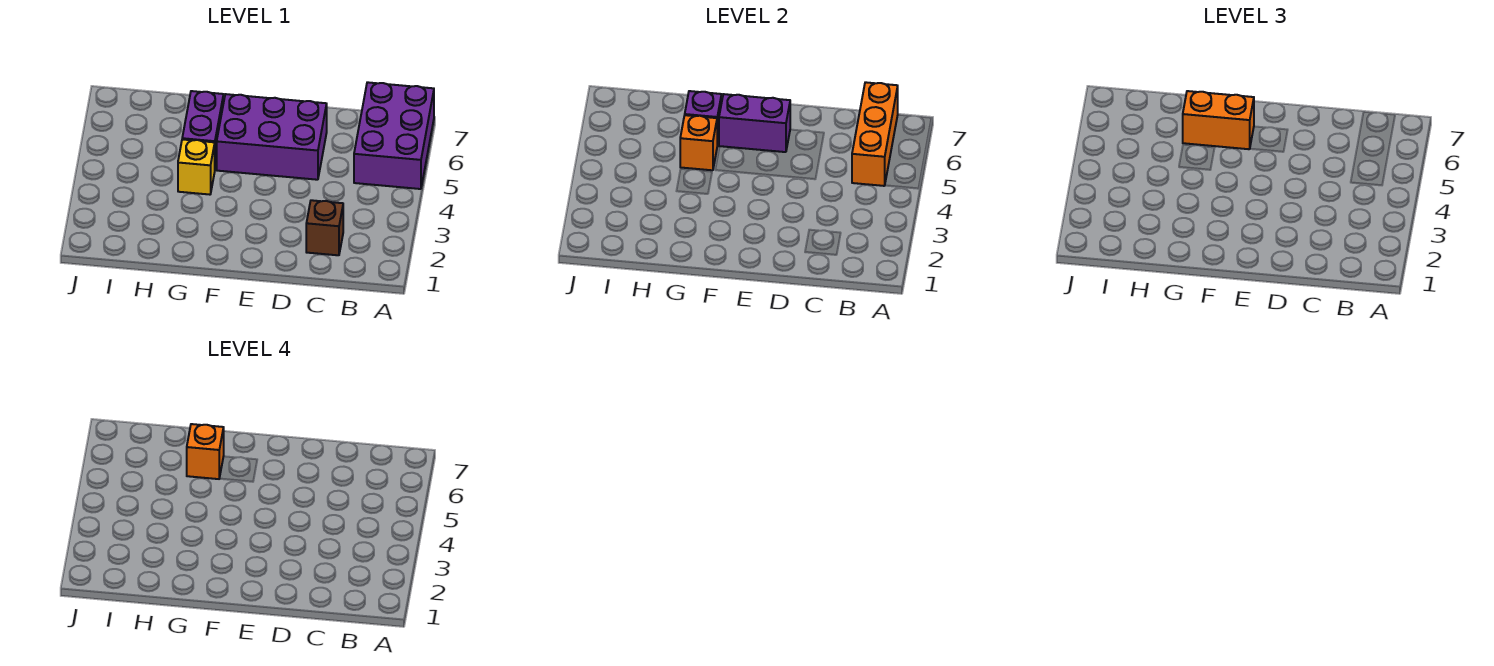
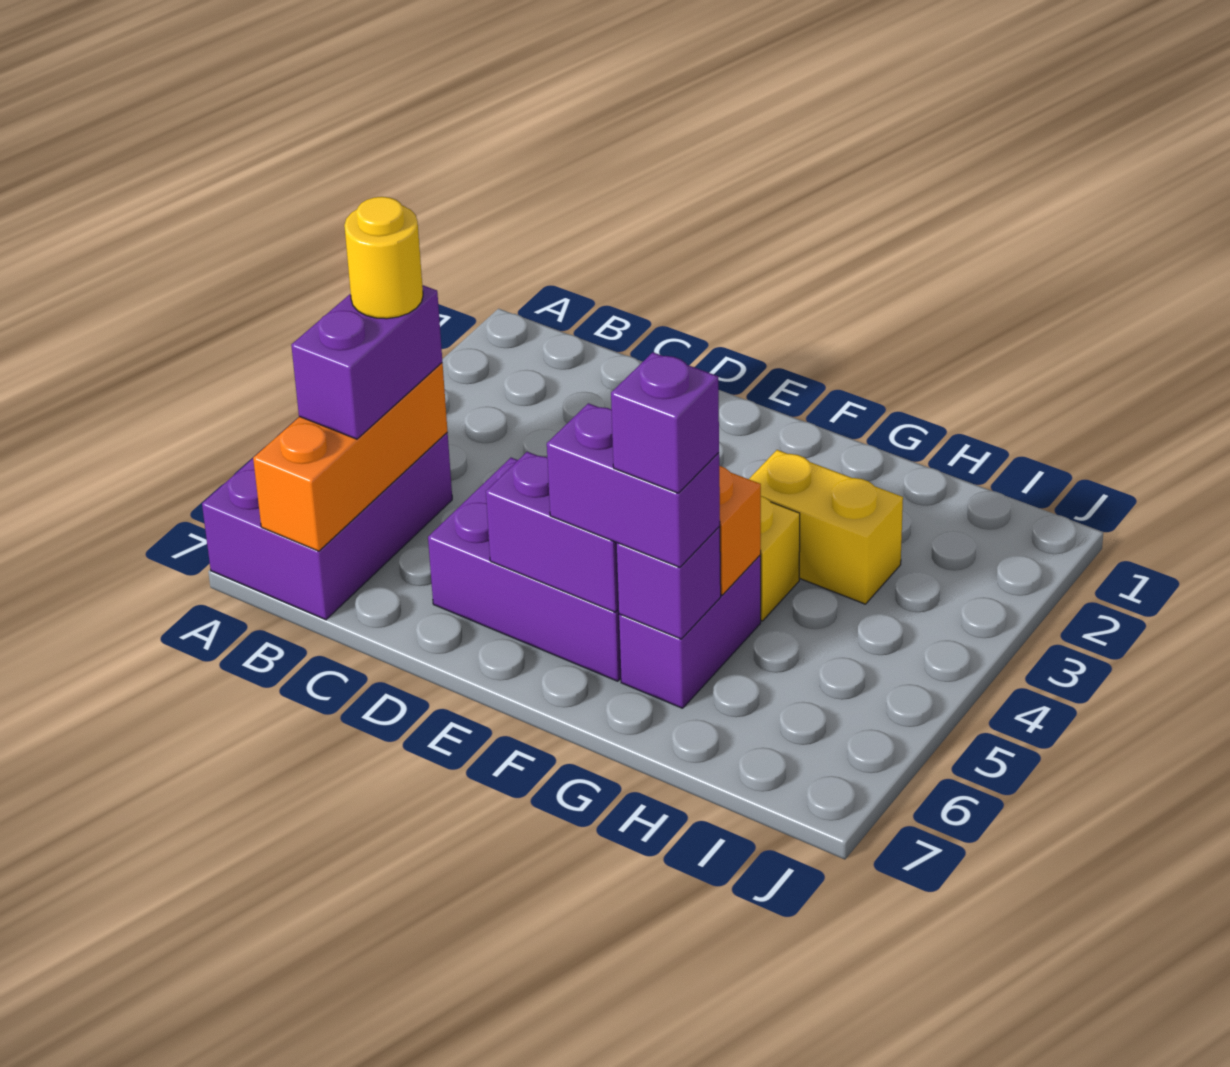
none -> purple brick B5:B6 level 3
none -> yellow round brick B5 level 4
brown brick C2 level 1 -> none
orange brick F6:G6 level 3 -> purple brick F6:G6 level 3
none -> yellow brick G3:H3 level 1
orange brick G6 level 4 -> purple brick G6 level 4

